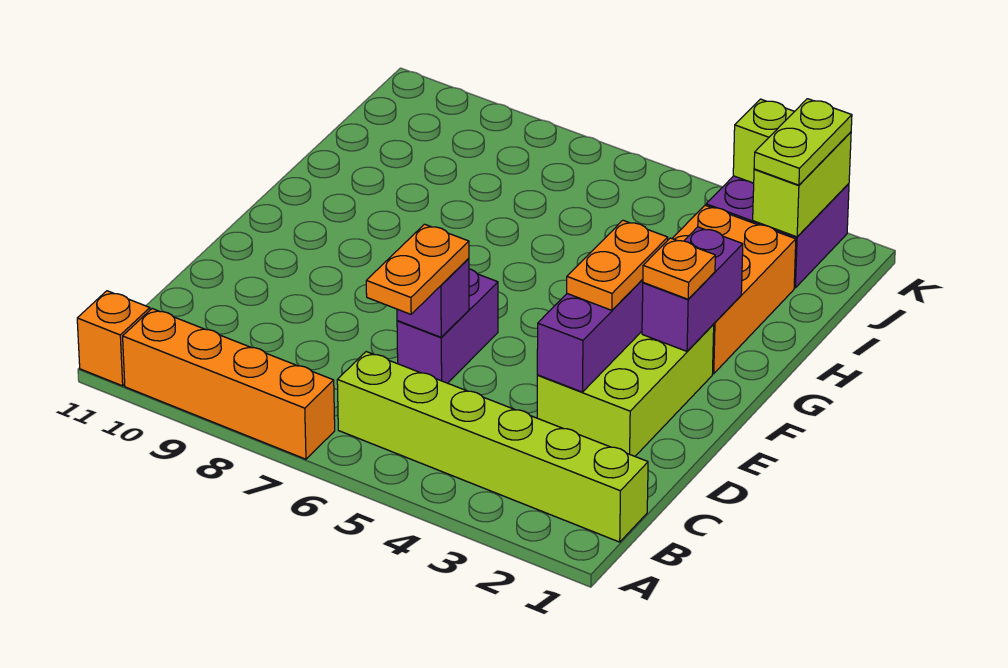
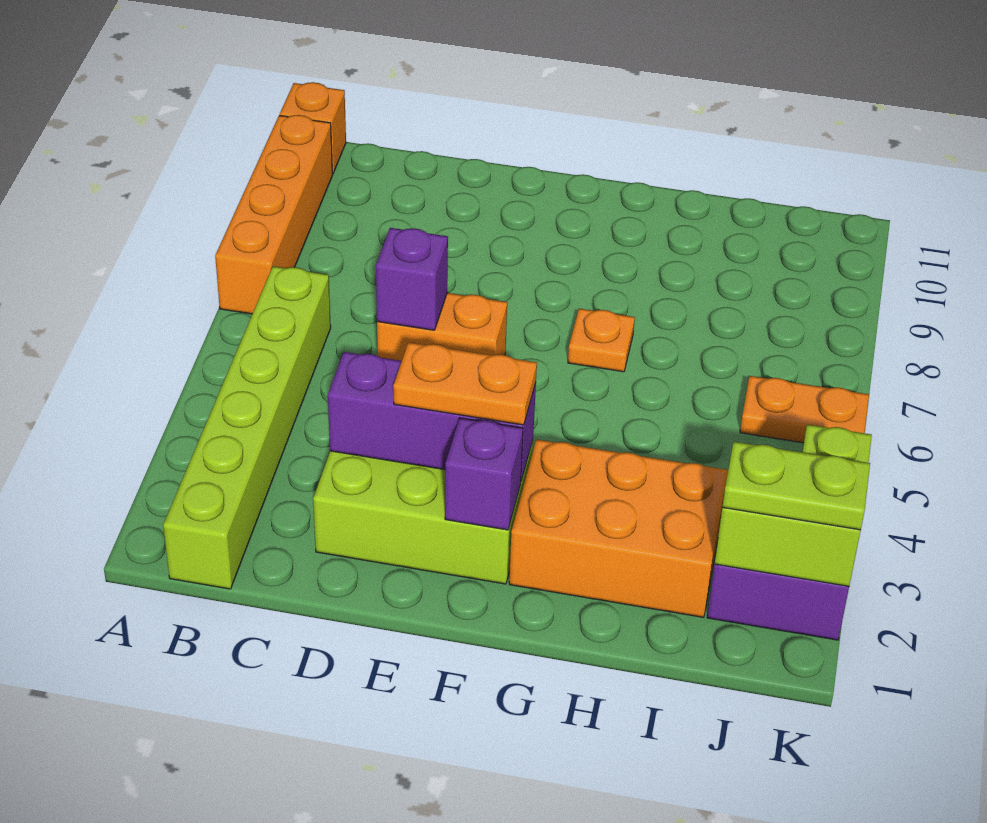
orange plate C6:D6 level 3 -> orange plate J6:K6 level 1
purple brick D6:E6 level 1 -> orange brick D6:E6 level 1
purple brick F2:G2 level 2 -> purple brick F2 level 2
orange plate F2 level 3 -> orange plate G7 level 1

